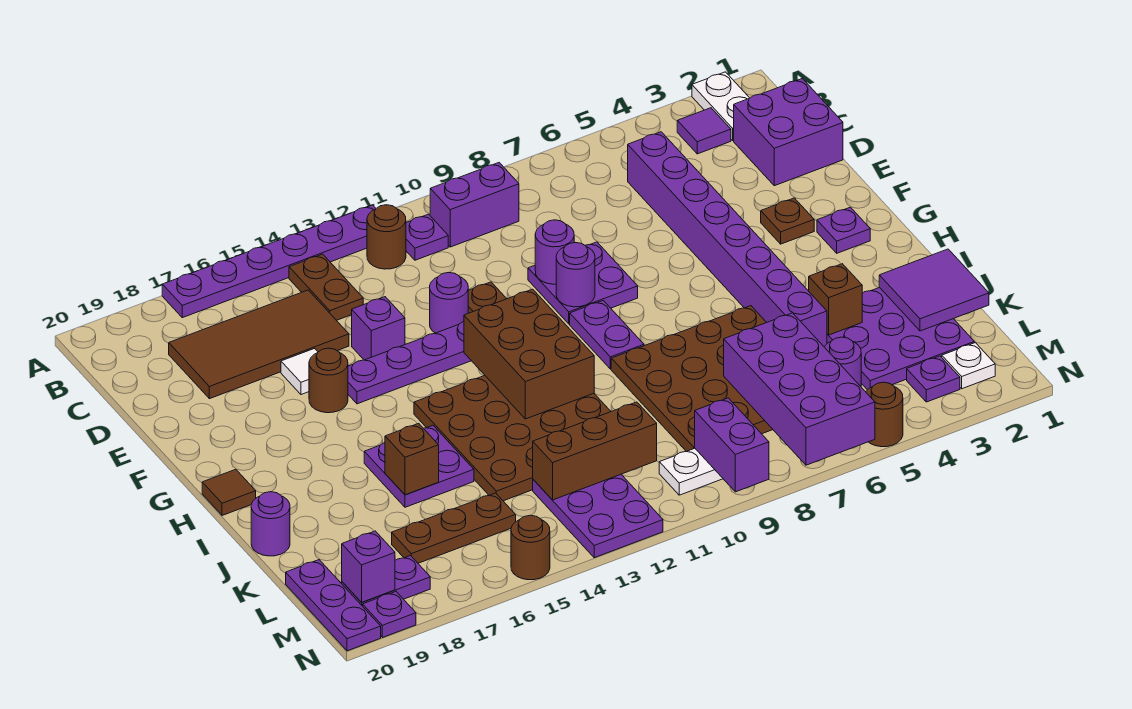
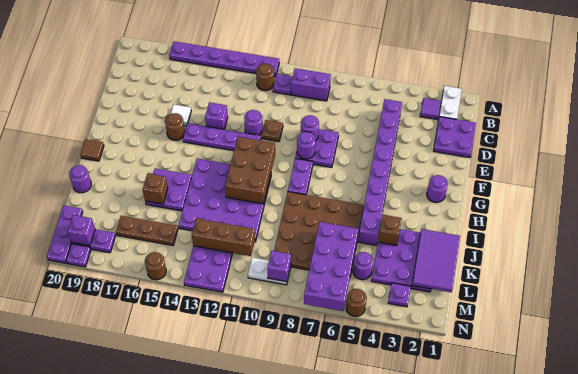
brown plate B14:C14 level 1 -> none
purple brick C1:D2 level 1 -> purple plate C1:D2 level 1
brown tile C15:D18 level 1 -> none
brown plate F3 level 1 -> none
purple plate G2 level 1 -> purple round brick G2 level 1
brown plate H11:K14 level 1 -> purple plate H11:K14 level 1
purple tile J1:K2 level 2 -> purple tile J1:L2 level 2
white plate M2 level 1 -> none
purple brick M9:N9 level 2 -> purple brick M9 level 2

